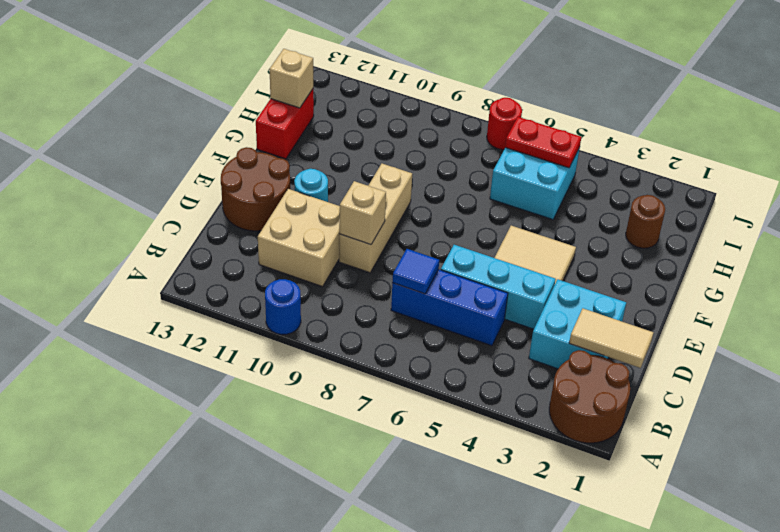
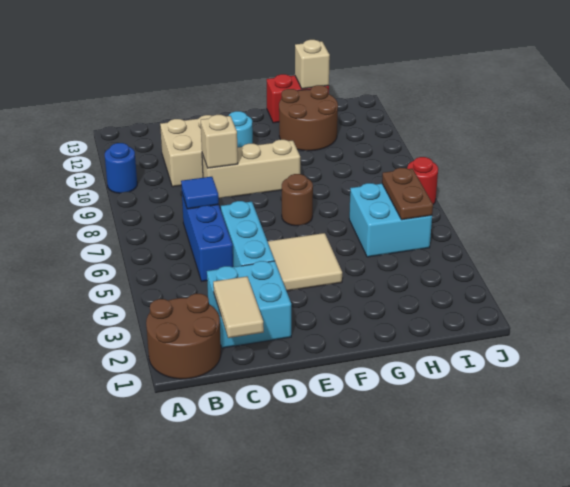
brown round brick D12:E13 level 1 -> brown round brick G11:H12 level 1
brown round brick H2 level 1 -> brown round brick F7 level 1
red plate I5:I6 level 2 -> brown plate I5:I6 level 2

